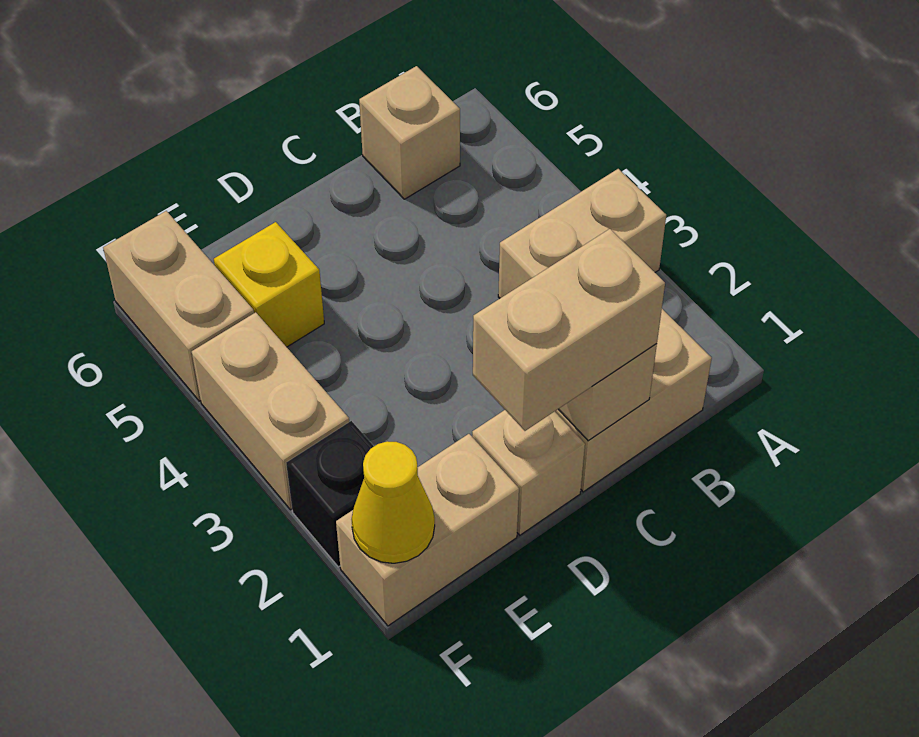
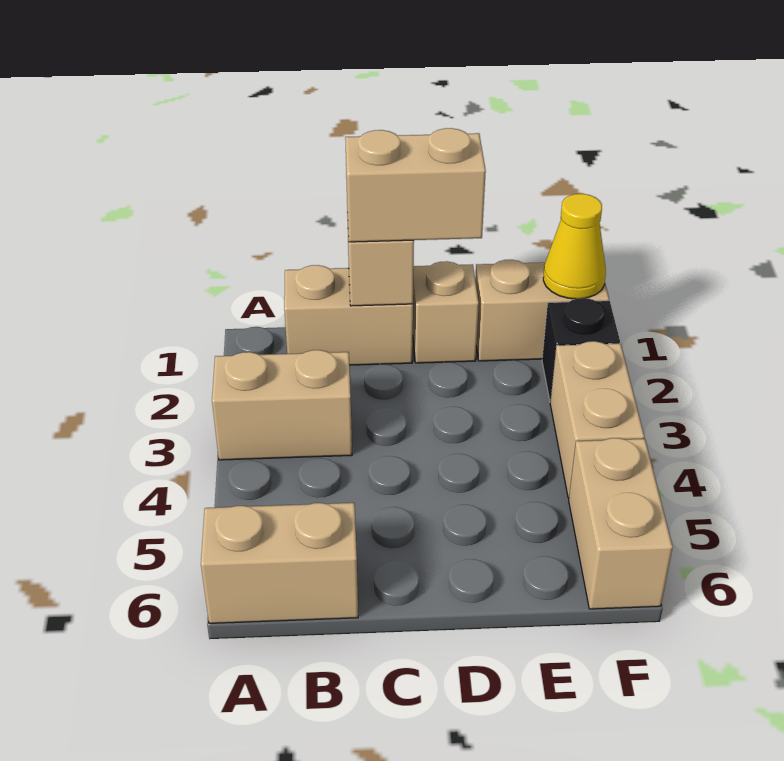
tan brick B6 level 1 -> tan brick A6:B6 level 1
yellow brick E5 level 1 -> none

